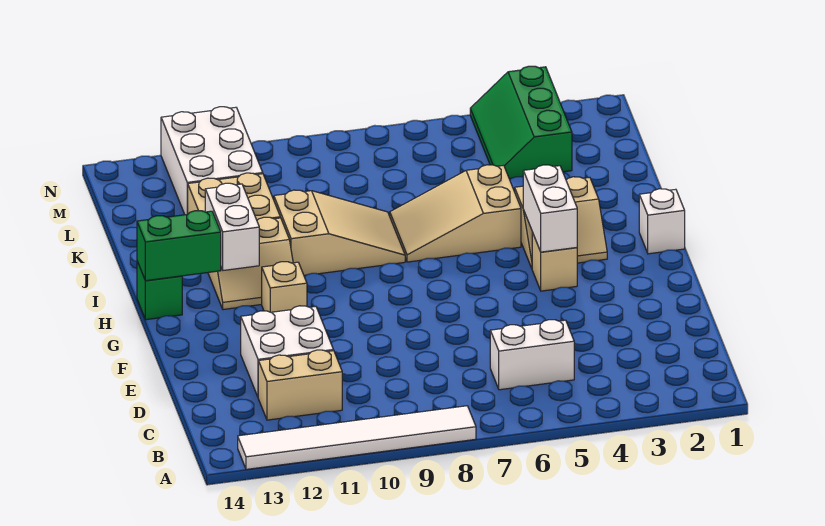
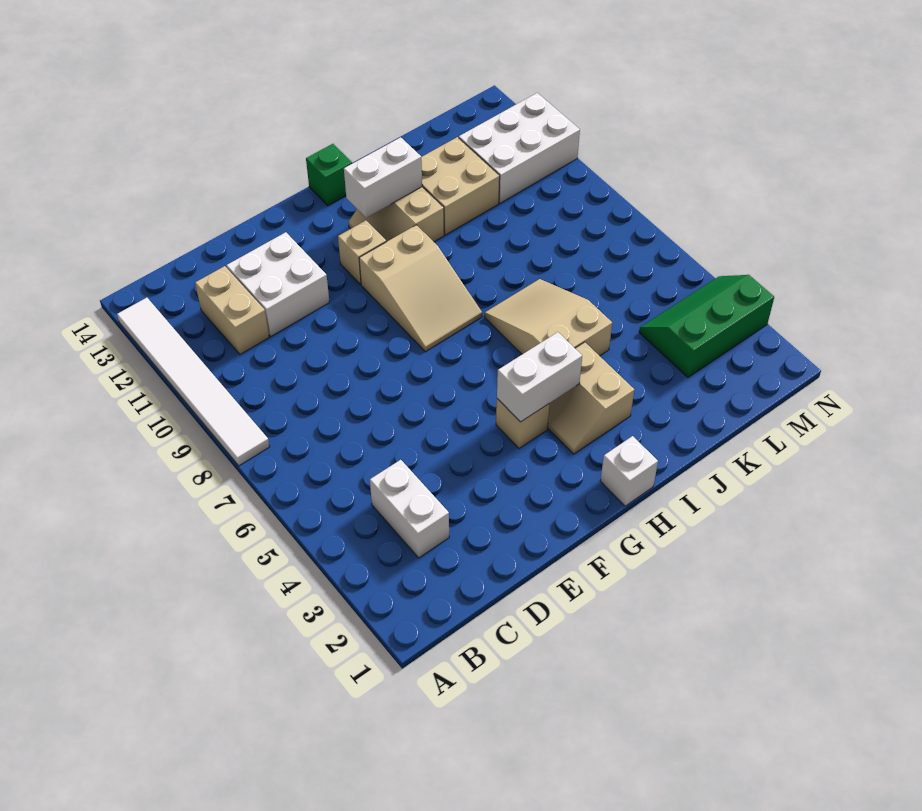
white brick C5:C6 level 1 -> white brick C3:C4 level 1
green brick H13:H14 level 2 -> none
tan slope I8:J10 level 1 top 10 -> tan slope G8:H10 level 1 top 10

